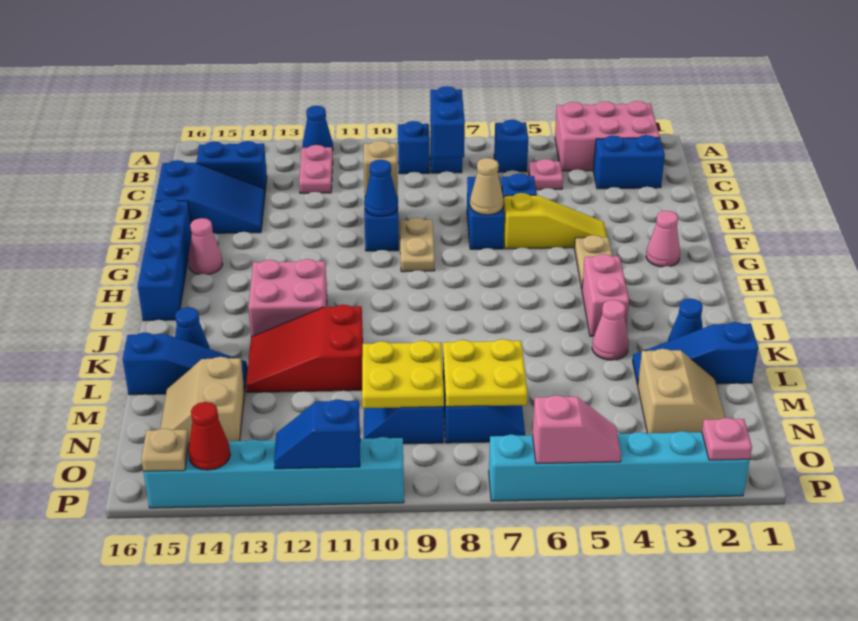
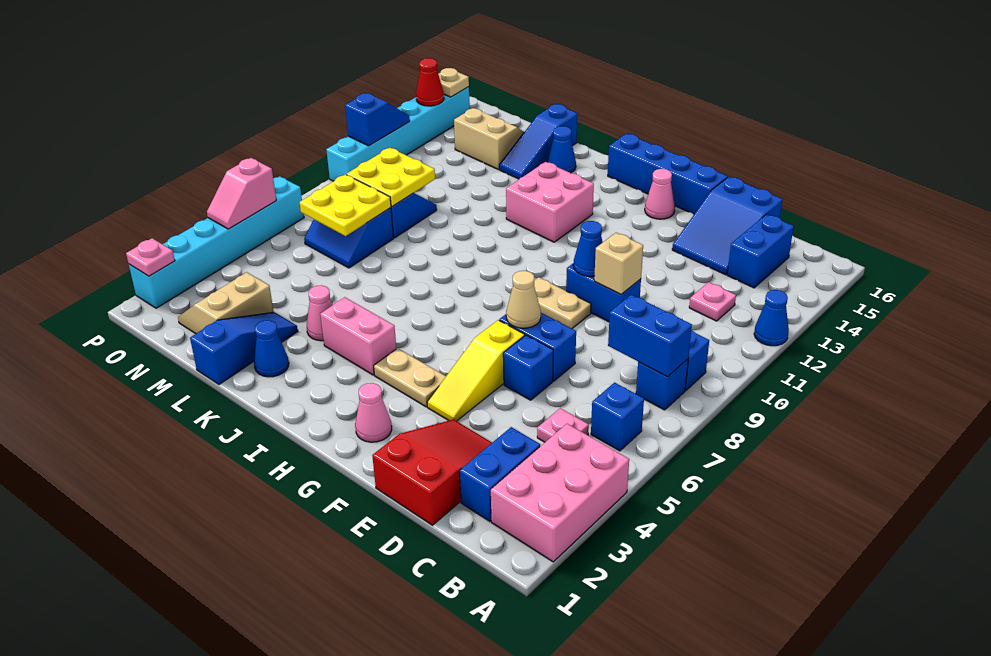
pink plate B12:C12 level 1 -> pink plate C12 level 1
red slope K11:L13 level 1 top 11 -> red slope D1:E3 level 1 top 1
tan slope M2:N3 level 1 top 3 -> tan slope M2:N3 level 1 top M

